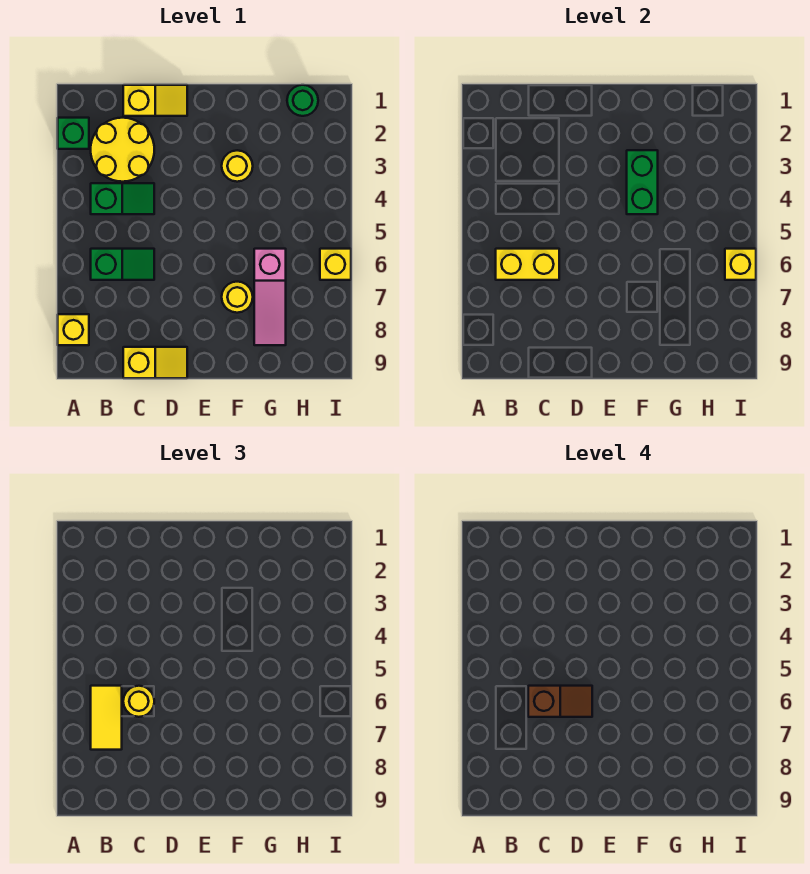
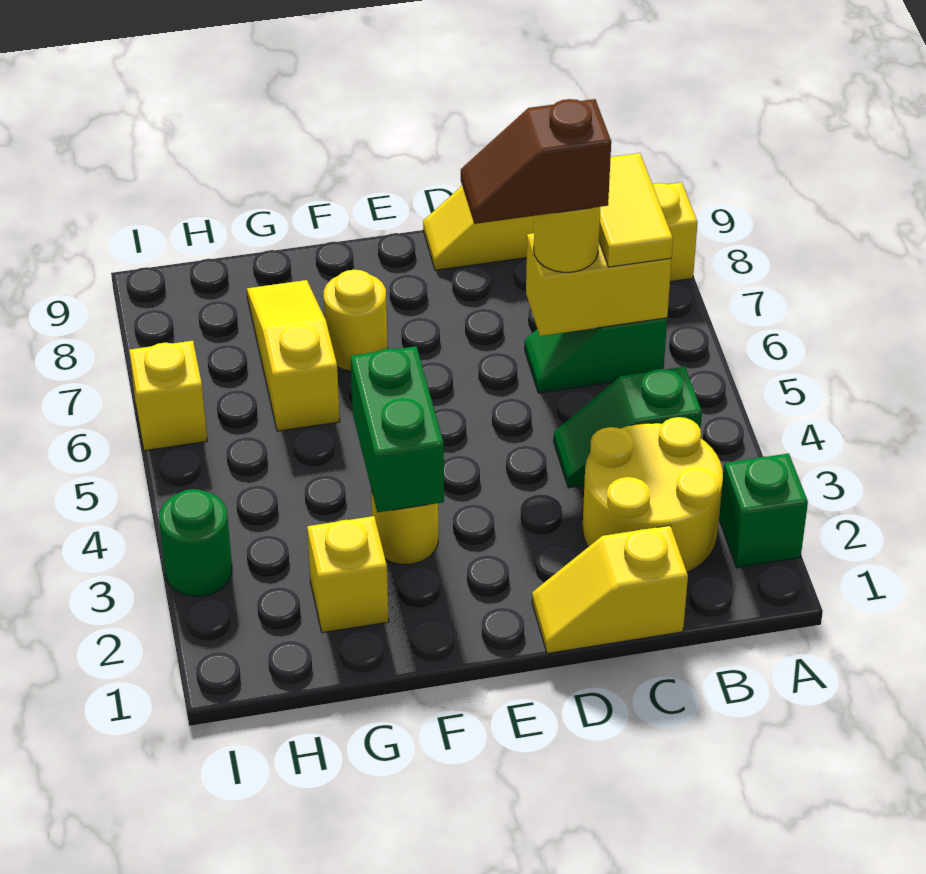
pink slope G6:G8 level 1 top 6 -> yellow slope G6:G8 level 1 top 6
green round brick H1 level 1 -> green round brick I3 level 1
yellow brick I6 level 2 -> yellow brick G2 level 1

